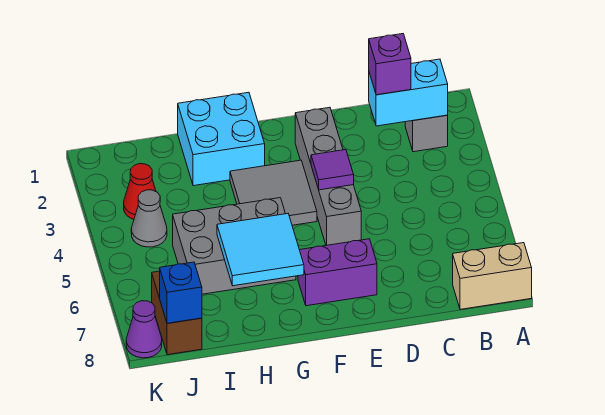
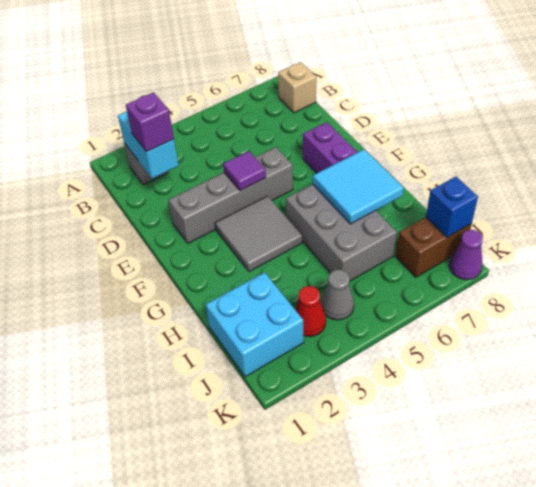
tan brick A8:B8 level 1 -> tan brick B8 level 1
cyan brick G1:H2 level 1 -> cyan brick I1:J2 level 1

